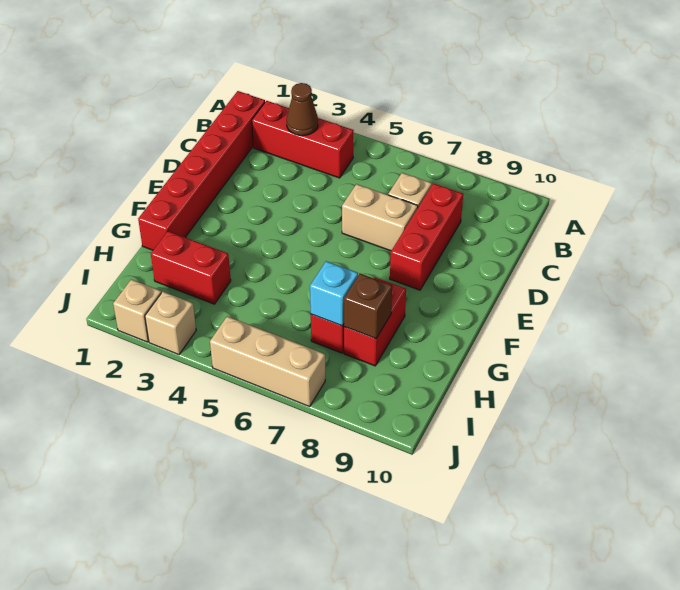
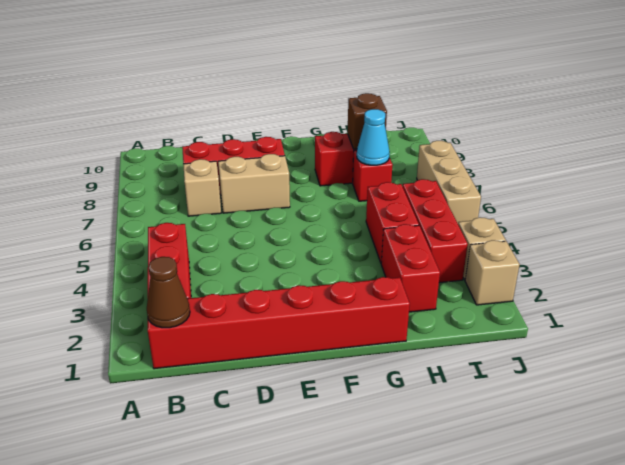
brown cone B3 level 2 -> brown cone B1 level 2
tan brick D6:D7 level 1 -> tan brick D7:E7 level 1
none -> red brick H4:H5 level 1
cyan brick H7 level 2 -> cyan cone H7 level 2
none -> red brick I3:I5 level 1

